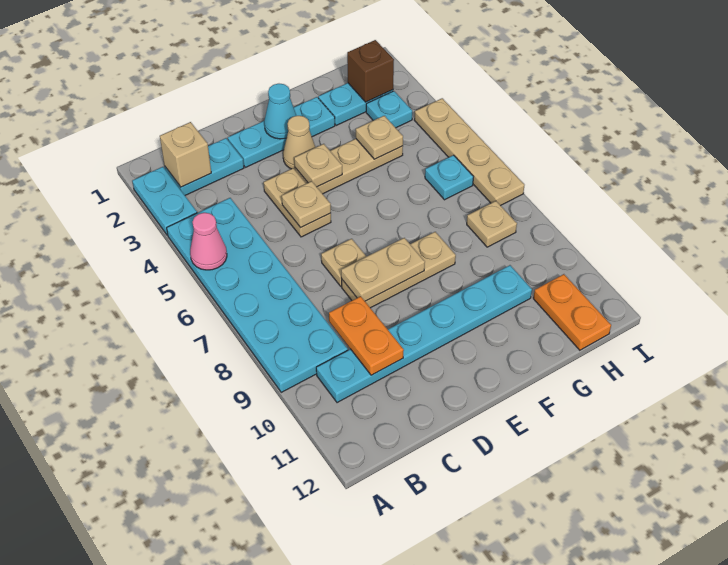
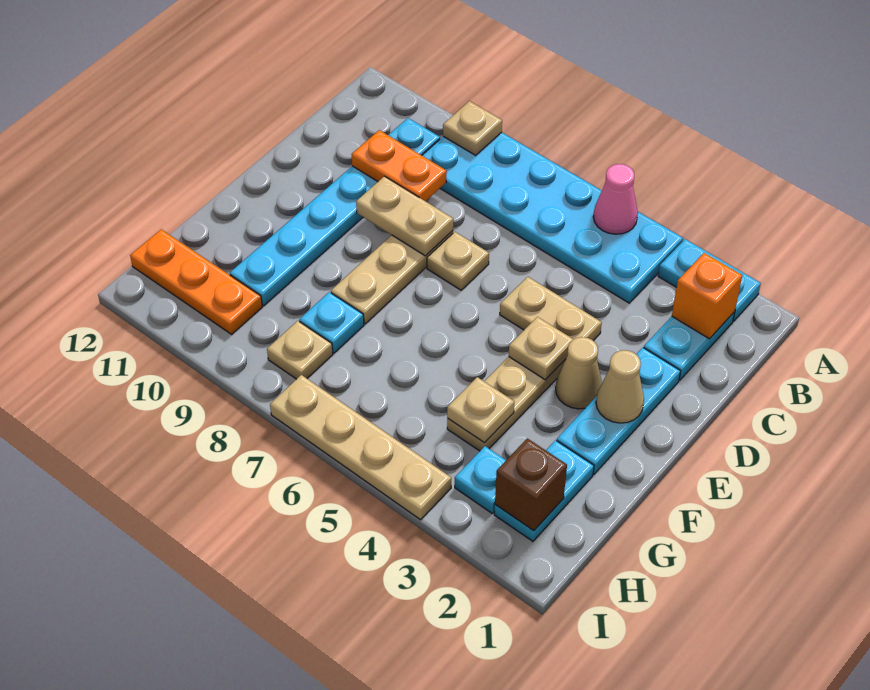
tan brick B2 level 2 -> orange brick B2 level 2
tan plate D5 level 2 -> tan plate A9 level 2
tan plate D8:E8 level 2 -> tan plate D8:D9 level 2
cyan cone E2 level 2 -> tan cone E2 level 2
cyan plate H6 level 1 -> cyan plate G8 level 1
orange plate H11:H12 level 1 -> orange plate H10:H12 level 1

